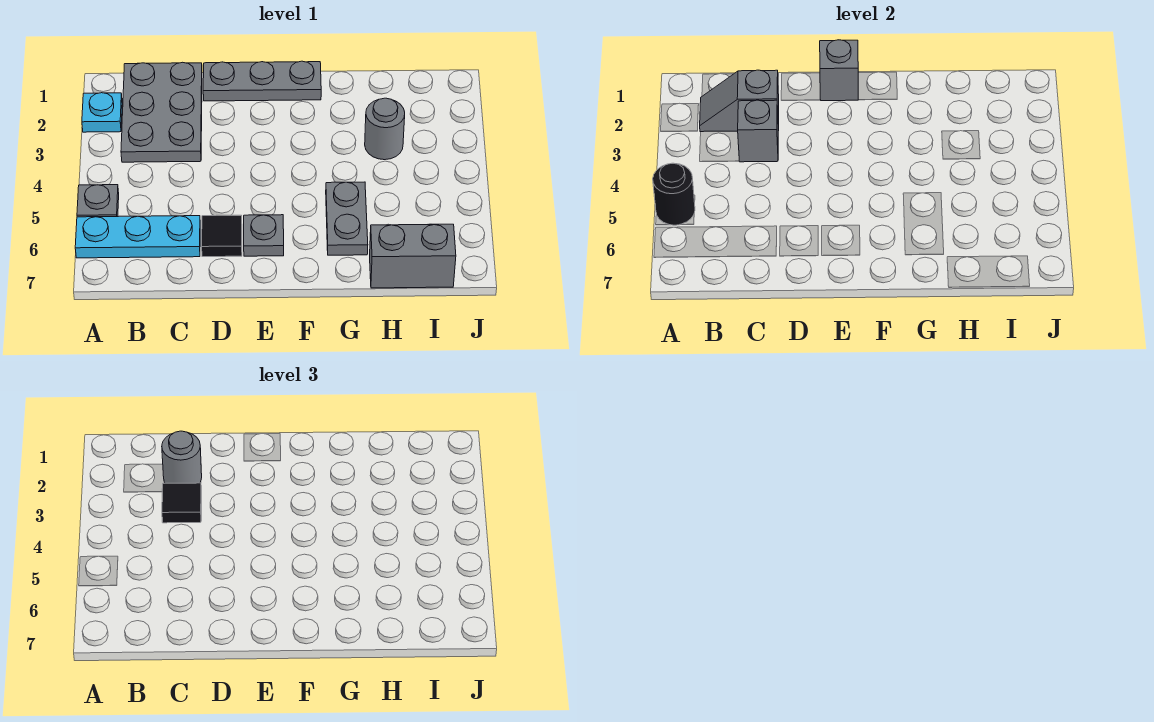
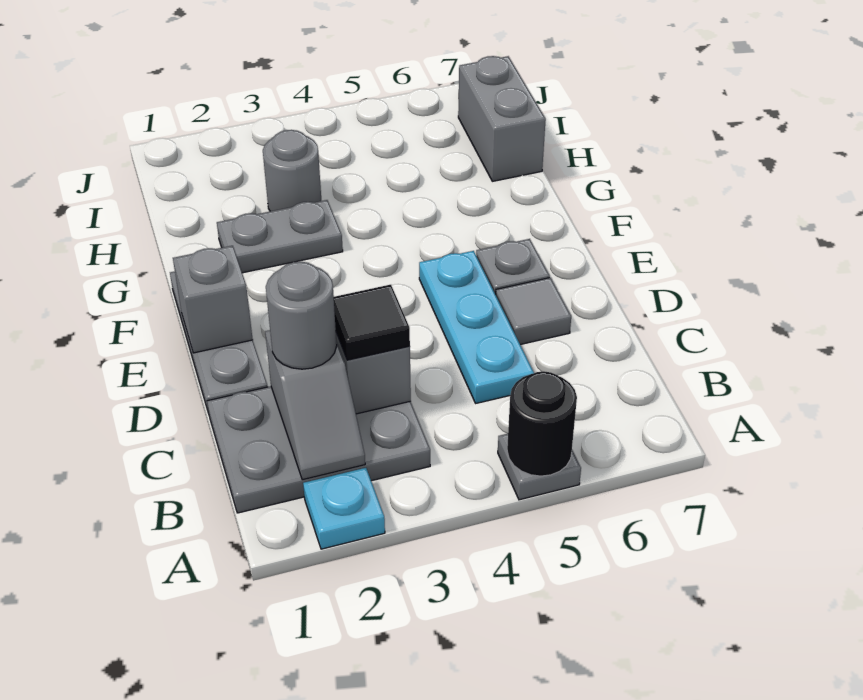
cyan plate A6:C6 level 1 -> cyan plate C5:E5 level 1
black tile D6 level 1 -> grey tile D6 level 1
grey plate G5:G6 level 1 -> grey plate G2:G3 level 1

